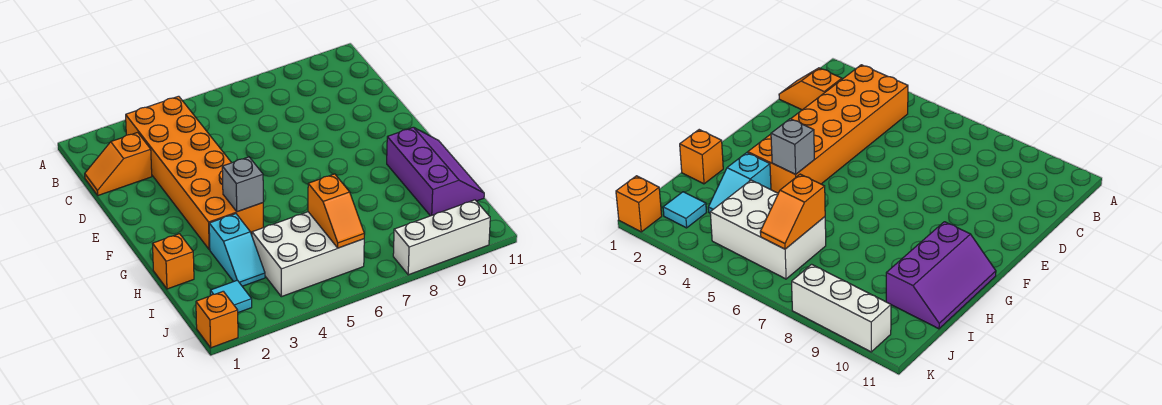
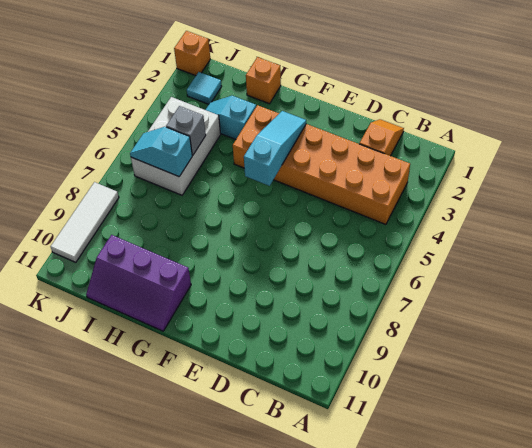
none -> cyan slope F3:F5 level 2 top 5
grey brick G4 level 2 -> grey brick I5 level 2
orange slope I6:J6 level 2 top I -> cyan slope I6:J6 level 2 top I
white brick K8:K10 level 1 -> white tile K8:K10 level 1

